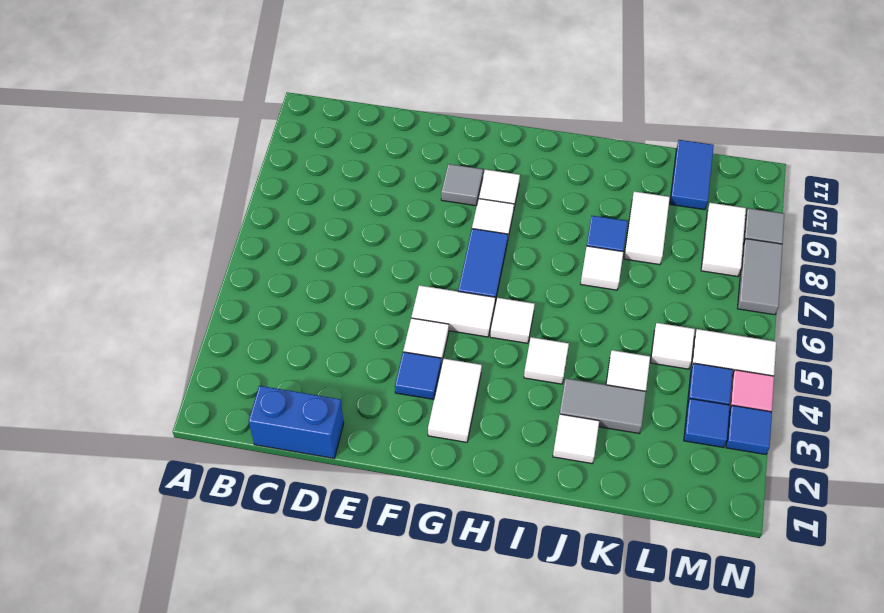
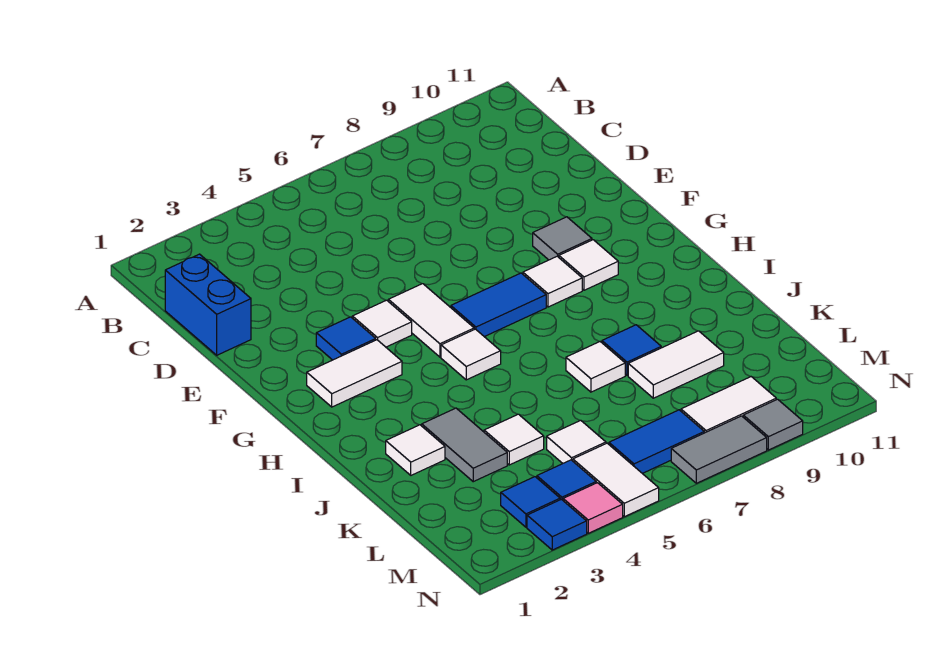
white tile I4 level 1 -> none
blue tile L10:L11 level 1 -> blue tile M6:M7 level 1

